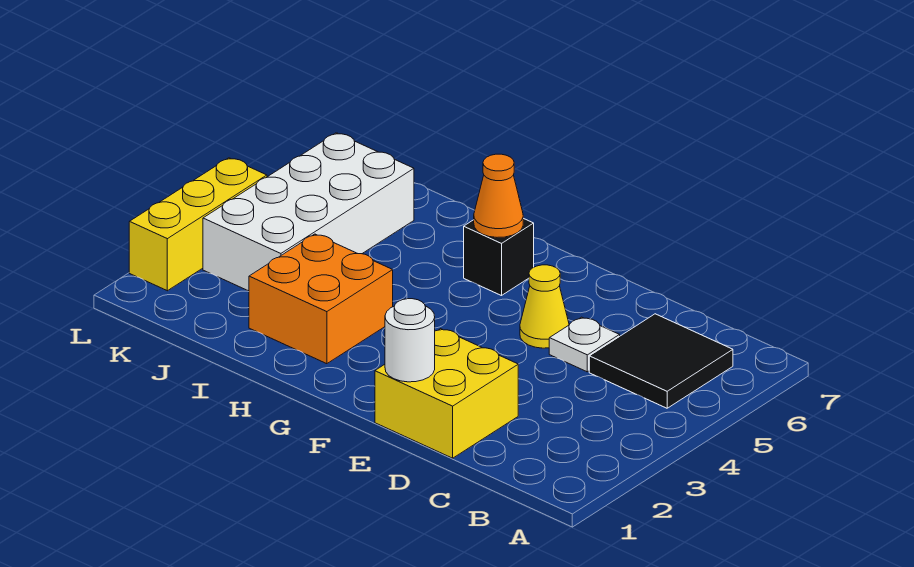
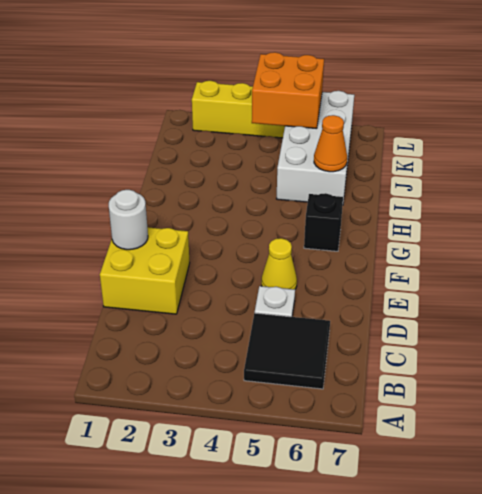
orange cone G6 level 2 -> orange cone I6 level 2
orange brick H2:I3 level 1 -> orange brick K4:L5 level 2
white brick J3:K6 level 1 -> white brick I5:L6 level 1

